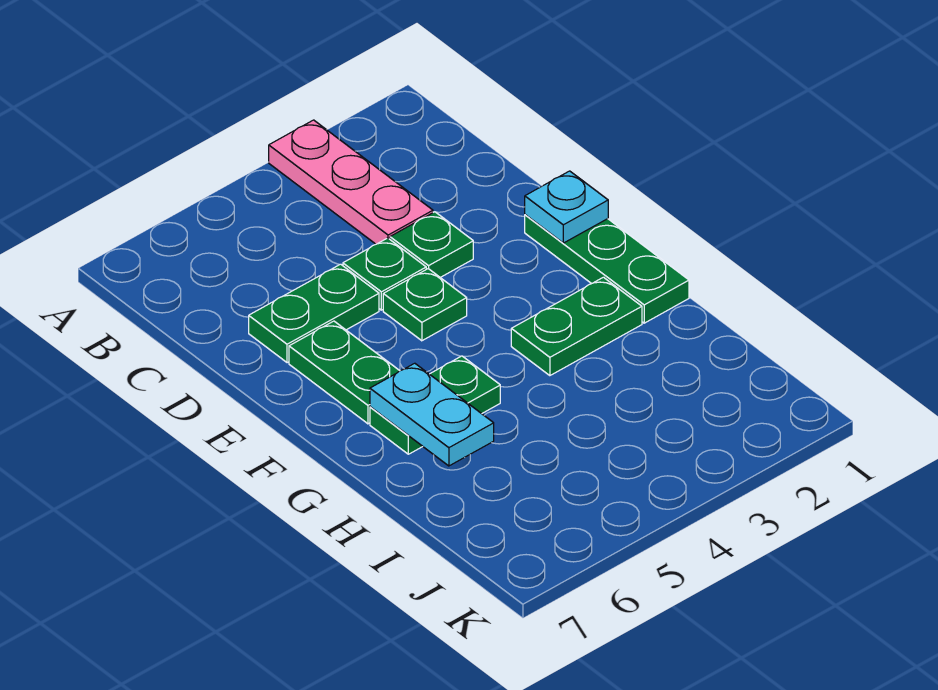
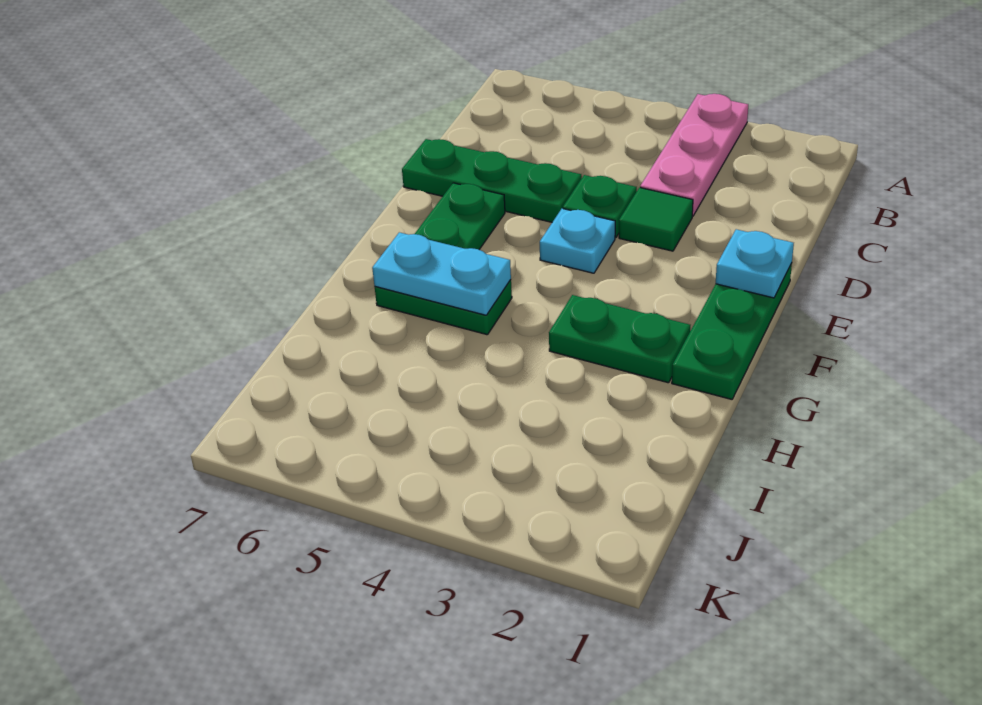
green plate D3 level 1 -> green tile D3 level 1
green plate D5:D6 level 1 -> green plate D5:D7 level 1
green plate E4 level 1 -> cyan plate E4 level 1
cyan plate G6:H6 level 2 -> cyan plate G5:G6 level 2

